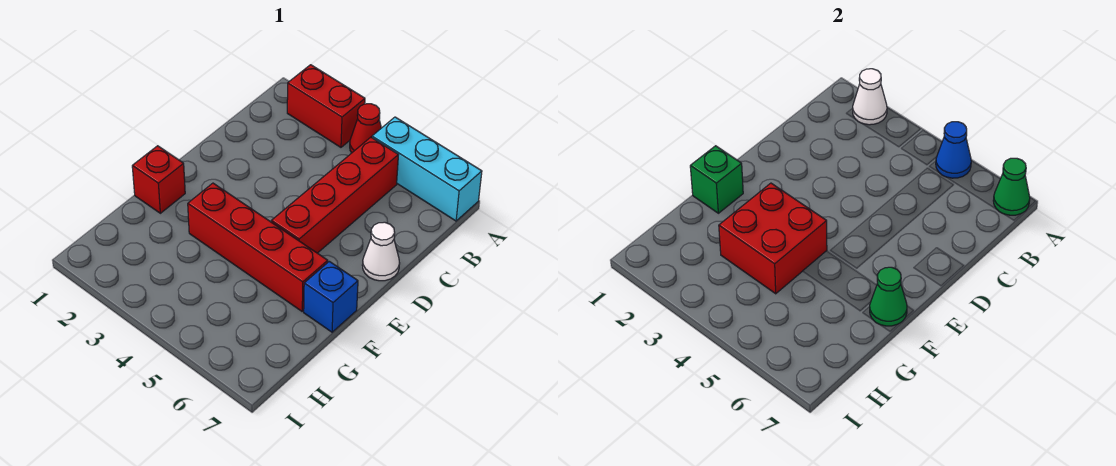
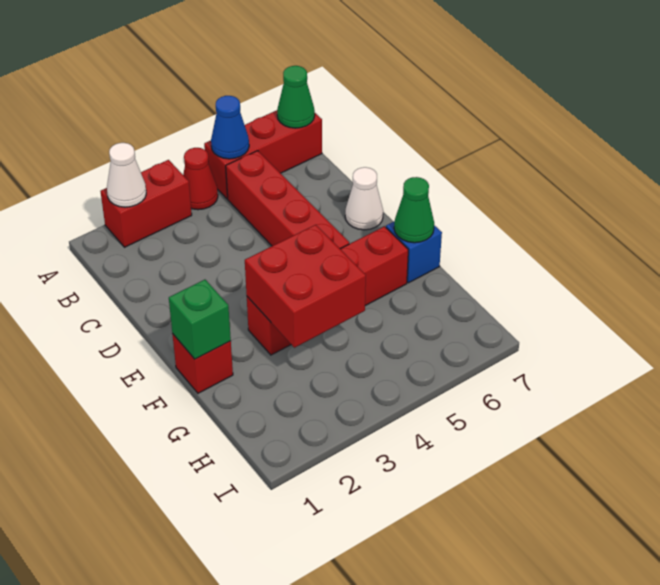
cyan brick A5:A7 level 1 -> red brick A5:A7 level 1

